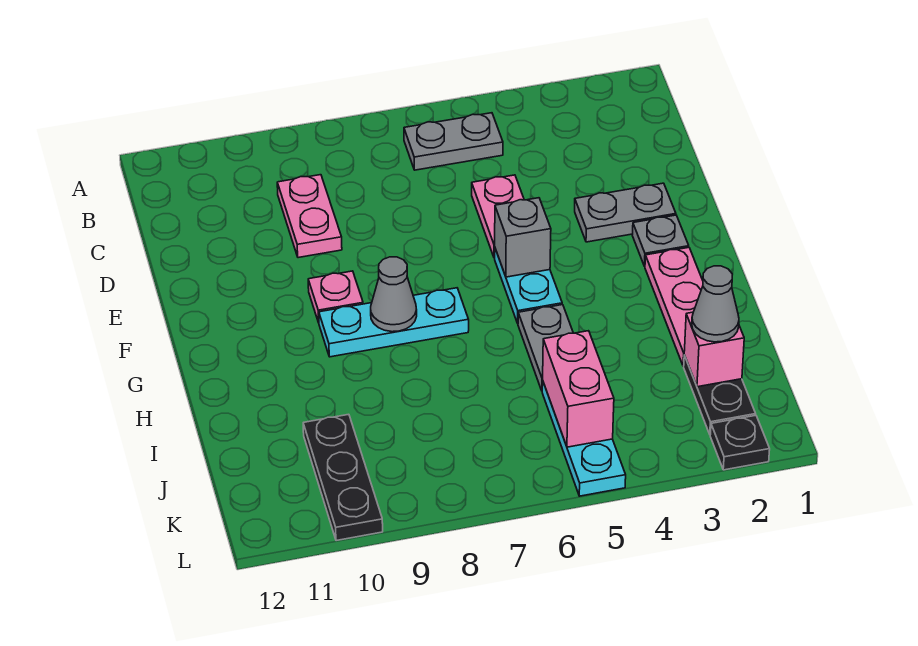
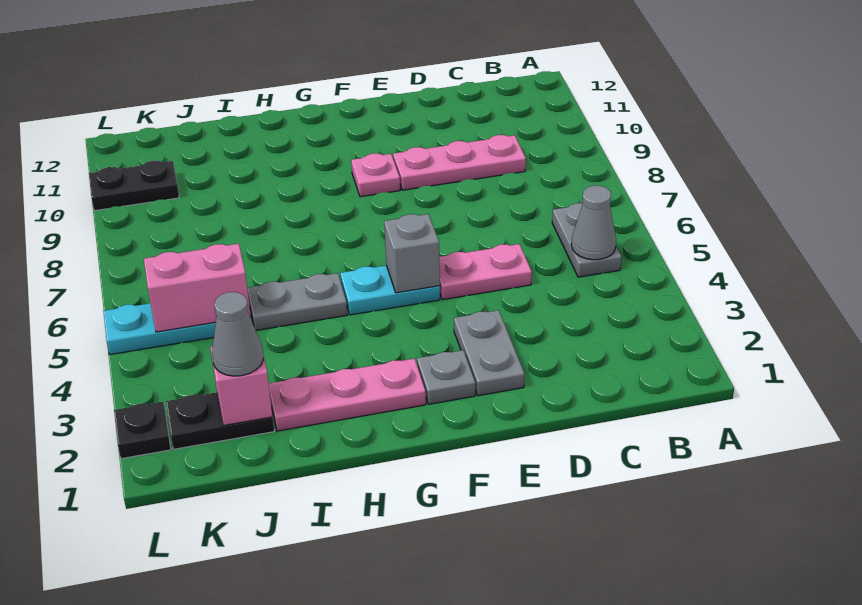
pink plate C9:D9 level 1 -> pink plate C9:E9 level 1
cyan plate G7:G9 level 1 -> none
grey cone G8 level 2 -> grey cone B5 level 2
black plate J10:L10 level 1 -> black plate K10:L10 level 1

